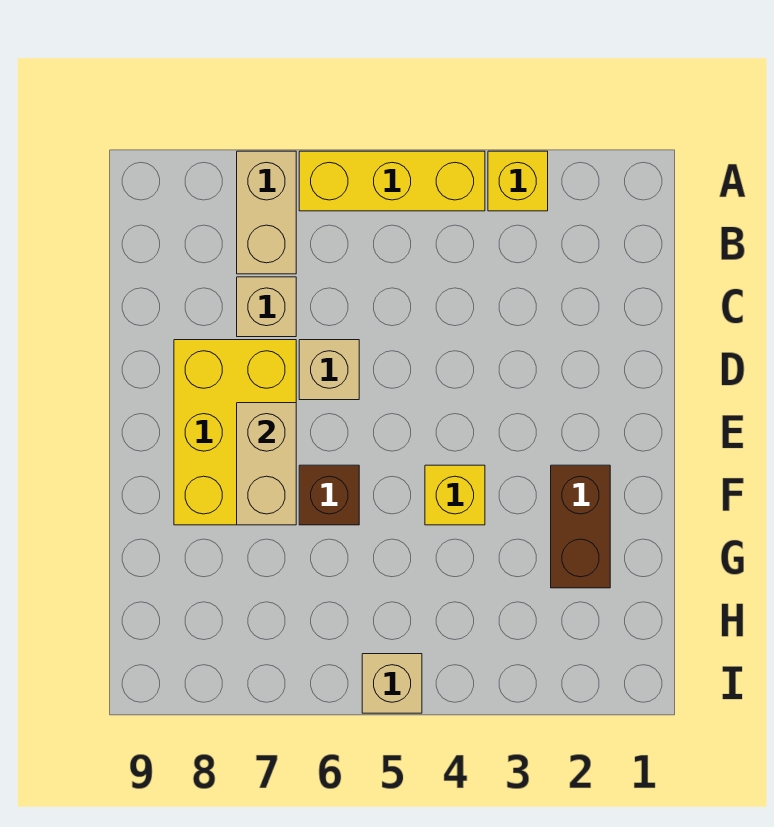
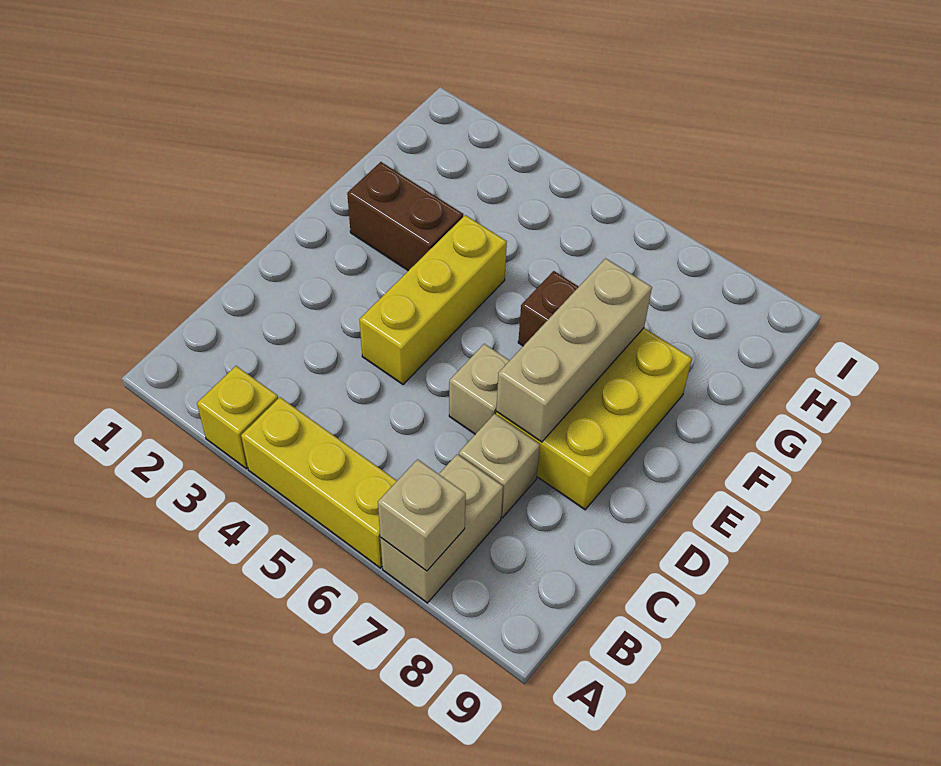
tan brick E7:F7 level 2 -> tan brick D7:F7 level 2
brown brick F2:G2 level 1 -> brown brick F2:F3 level 1
yellow brick F4 level 1 -> yellow brick D4:F4 level 1
tan brick I5 level 1 -> tan brick A7 level 2

